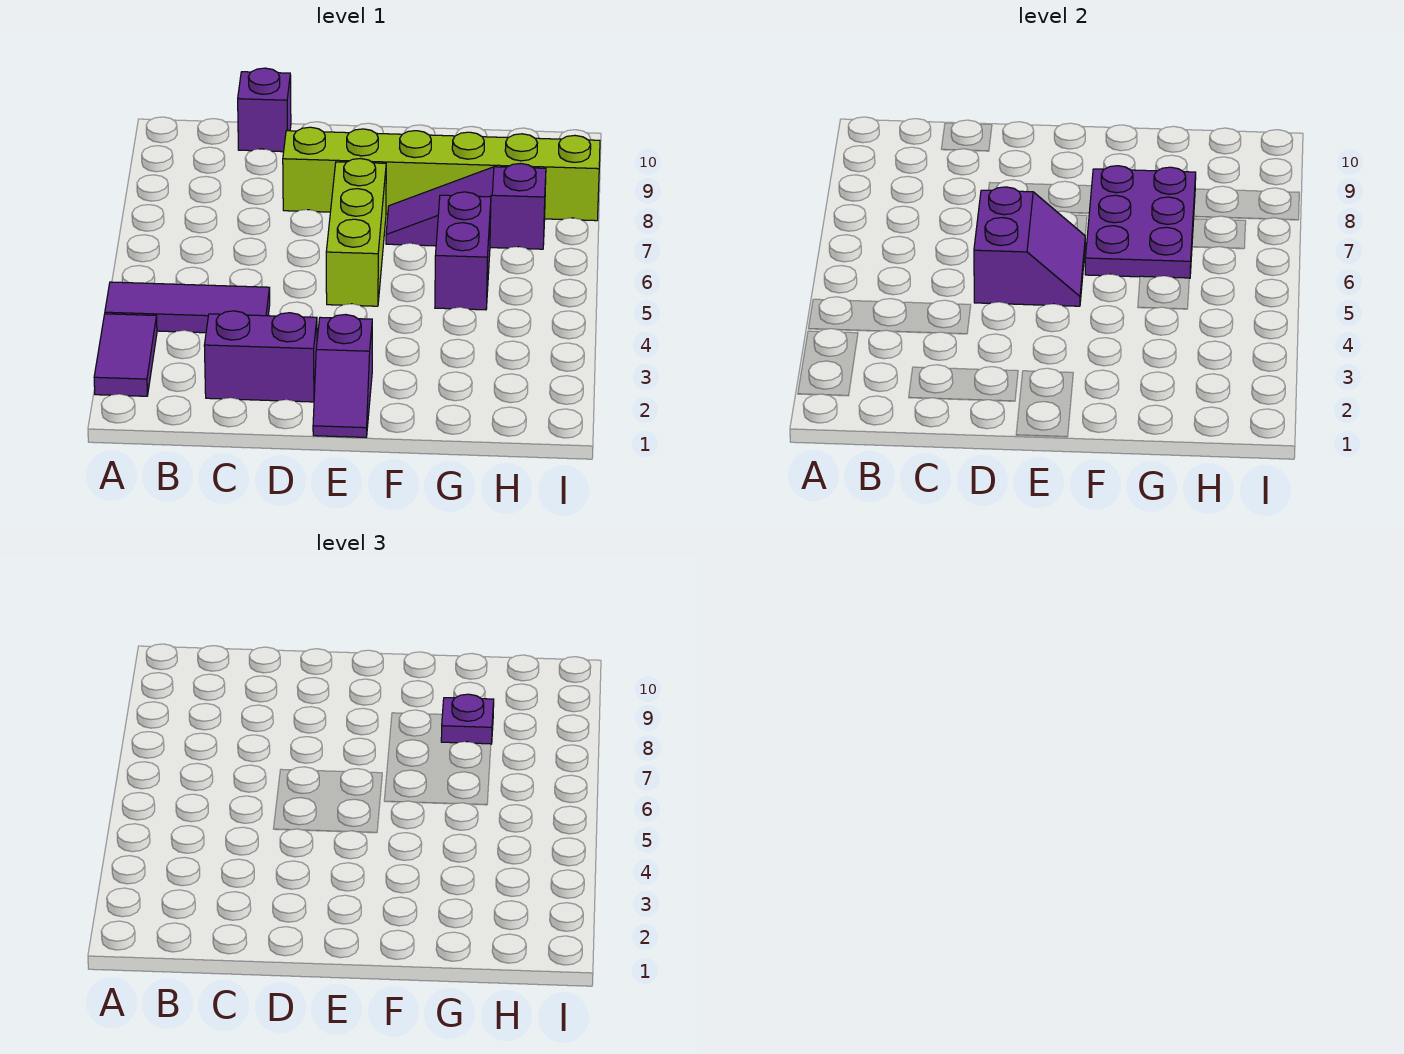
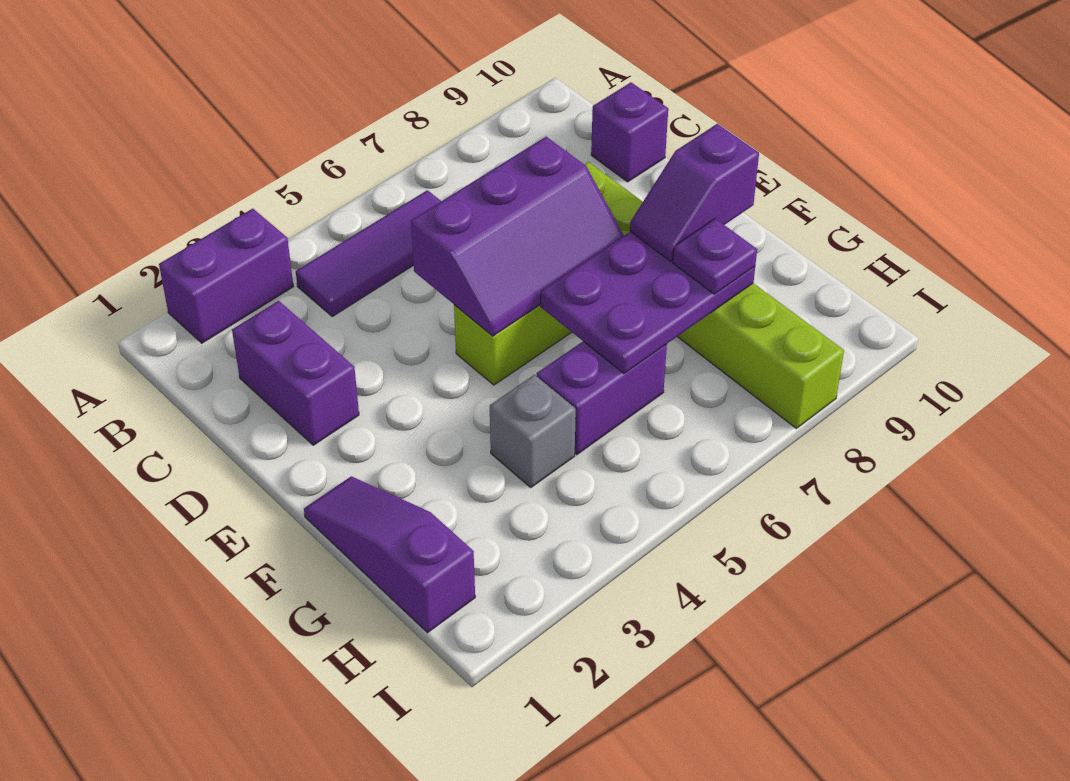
purple tile A2:A3 level 1 -> purple brick A2:A3 level 1
purple tile A4:C4 level 1 -> purple tile B4:B6 level 1
purple slope D5:E6 level 2 top D -> purple slope D5:E7 level 2 top D
purple slope E1:E2 level 1 top 2 -> purple slope F8:F9 level 3 top 9
purple slope F7:H7 level 1 top H -> purple slope F1:H1 level 1 top H
none -> grey brick G4 level 1

